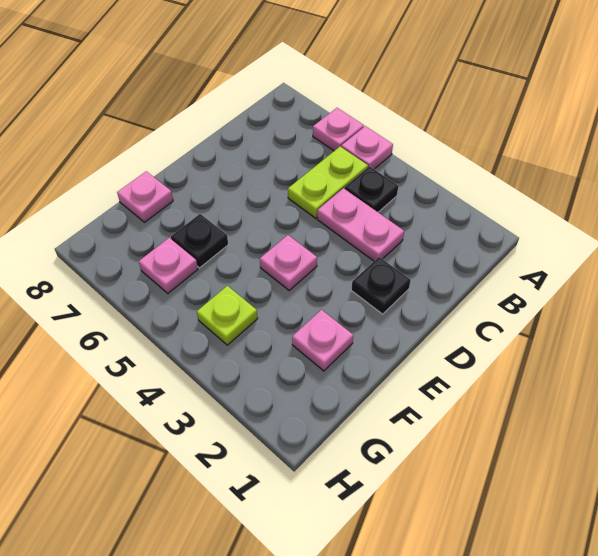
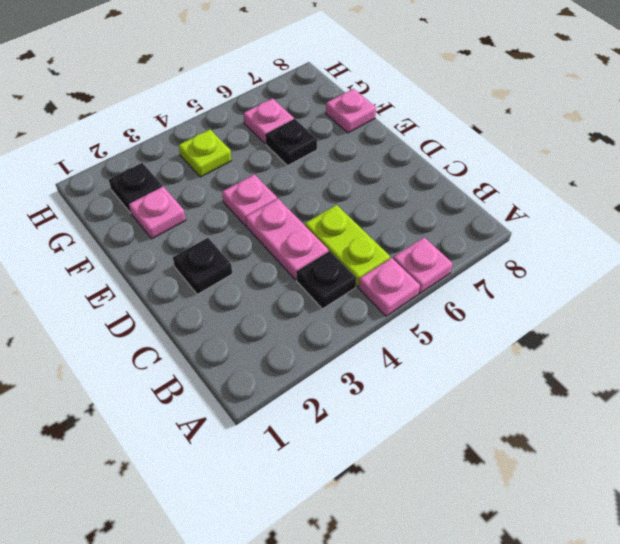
pink plate C3:C4 level 1 -> pink plate C4:D4 level 1
none -> black plate G2 level 1

